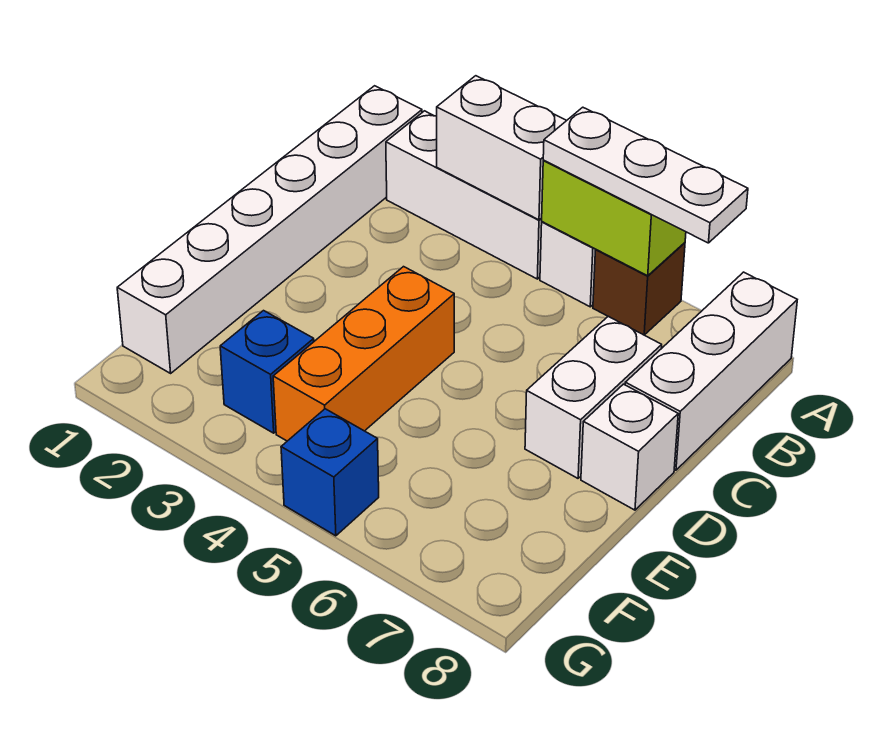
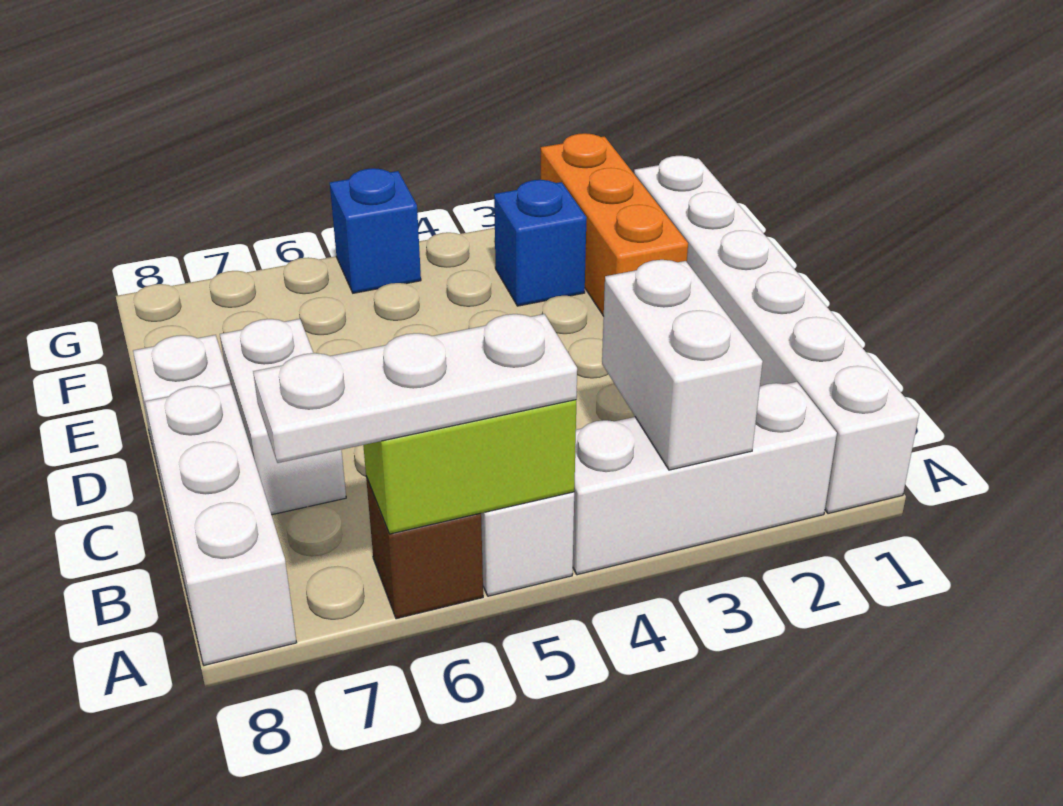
white brick A3:A4 level 2 -> white brick A3:B3 level 2
orange brick D4:F4 level 1 -> orange brick E2:G2 level 1

